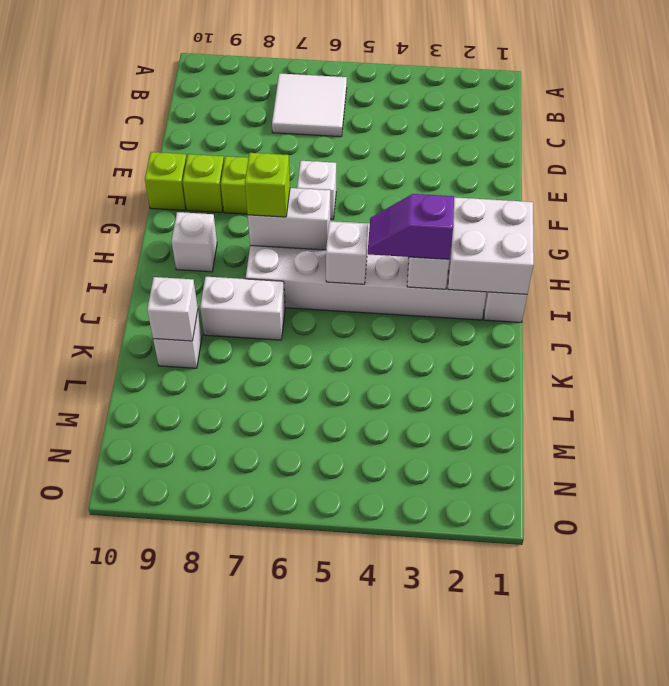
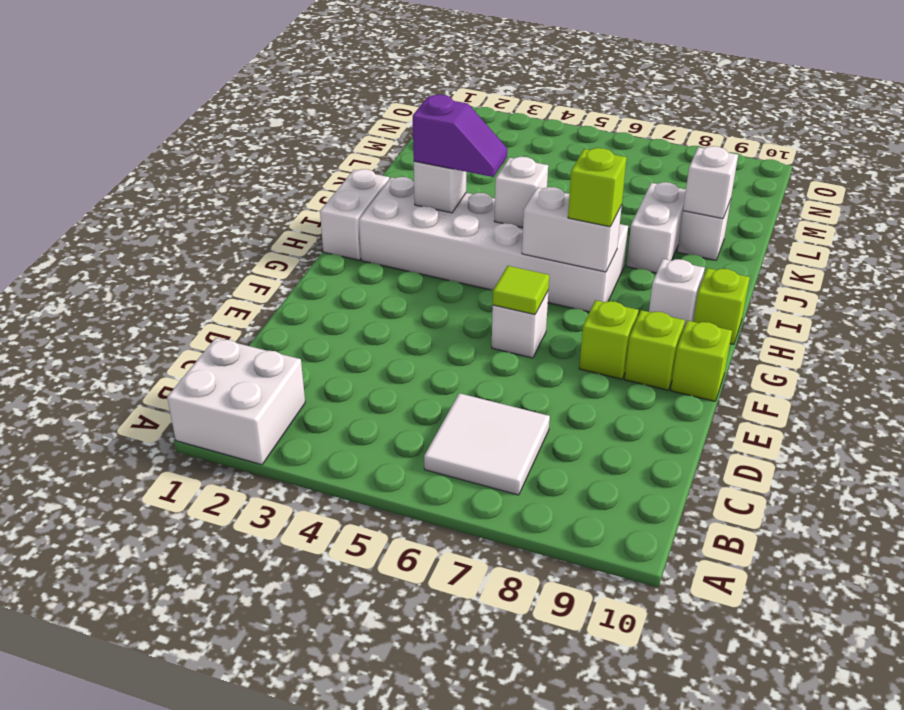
none -> lime tile F6 level 2
white brick H1:I2 level 2 -> white brick A1:B2 level 1
none -> lime brick H10 level 1
white brick J7:J8 level 1 -> white brick J8:K8 level 1

